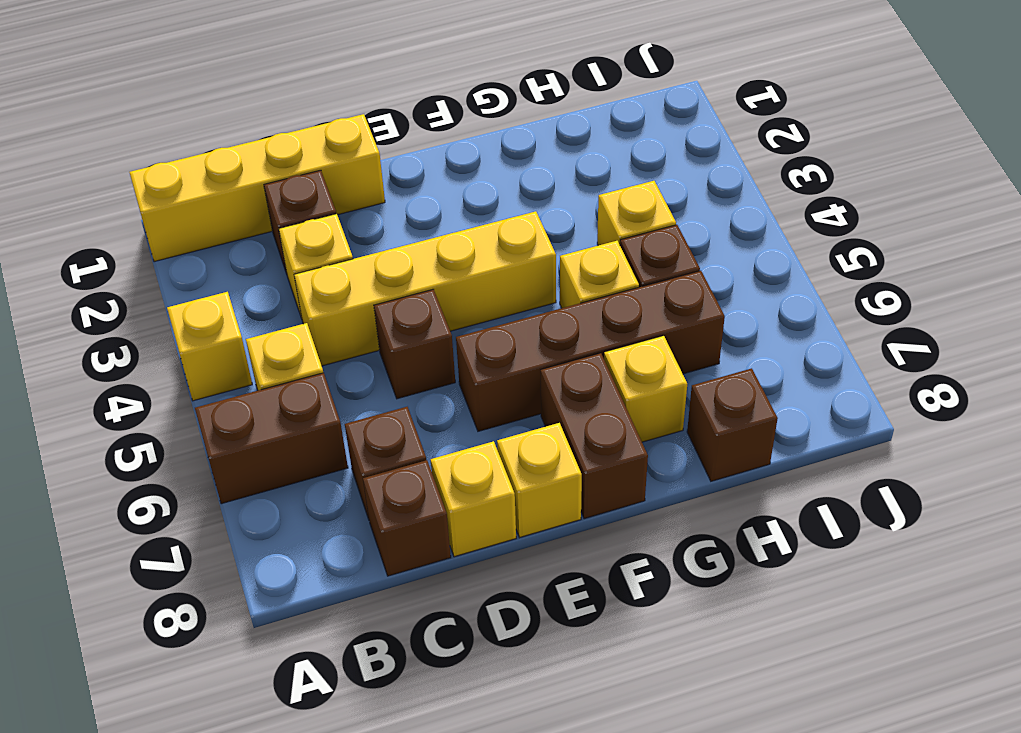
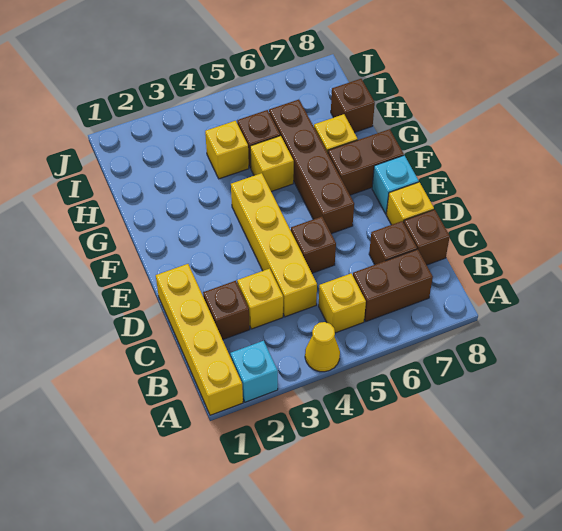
none -> cyan brick A2 level 1
yellow brick A4 level 1 -> yellow cone A4 level 1
brown brick A6:B6 level 1 -> brown brick B6:B7 level 1
yellow brick E8 level 1 -> cyan brick E8 level 1

